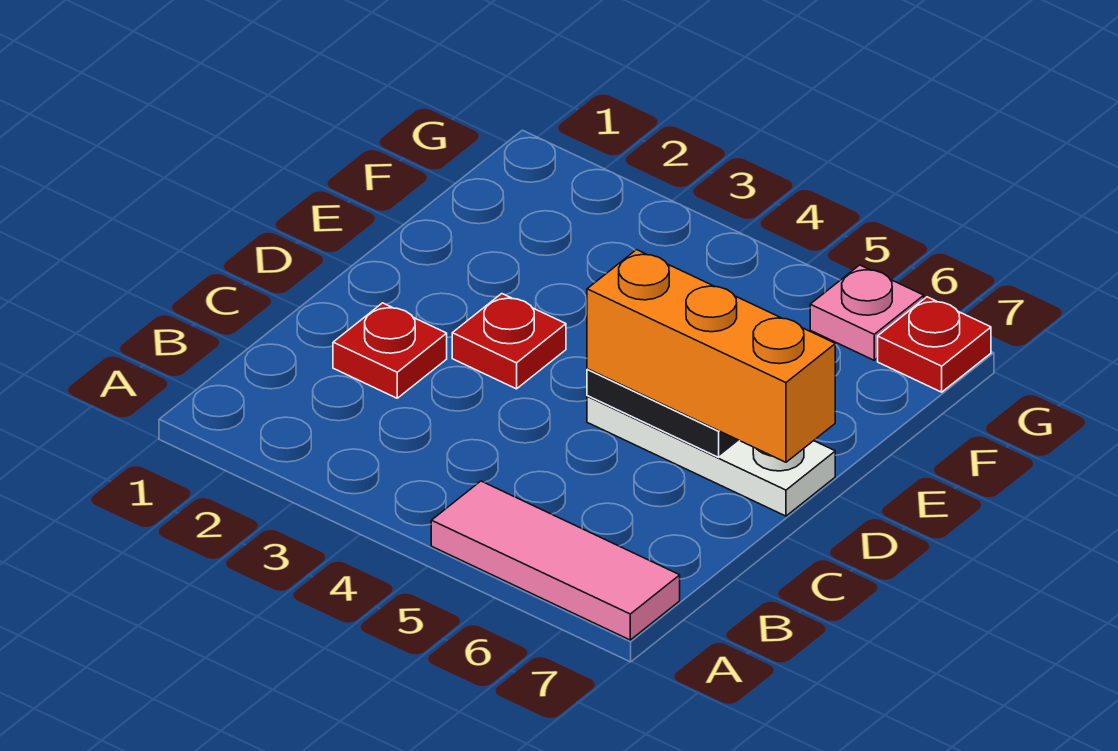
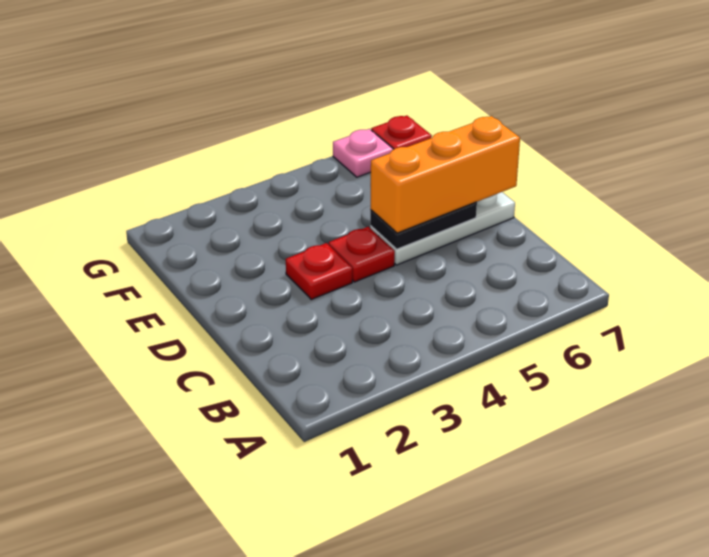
pink tile A5:A7 level 1 -> none
red plate C2 level 1 -> red plate D4 level 1

